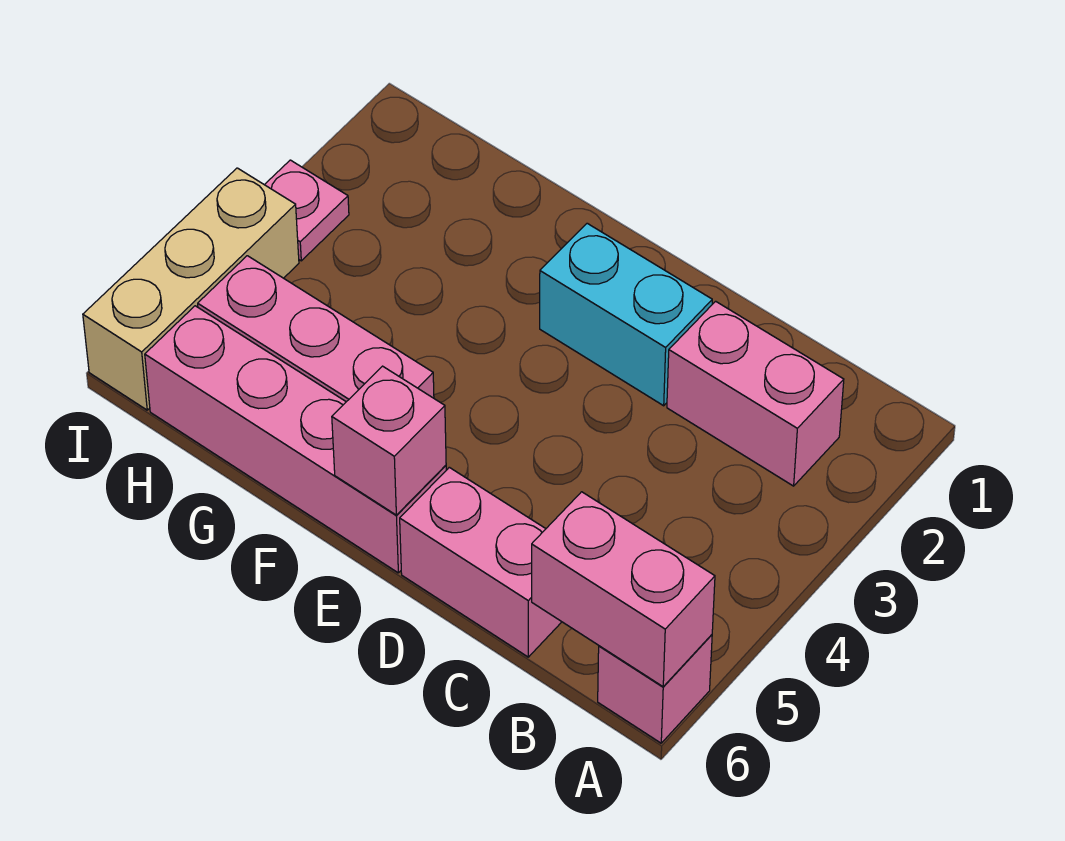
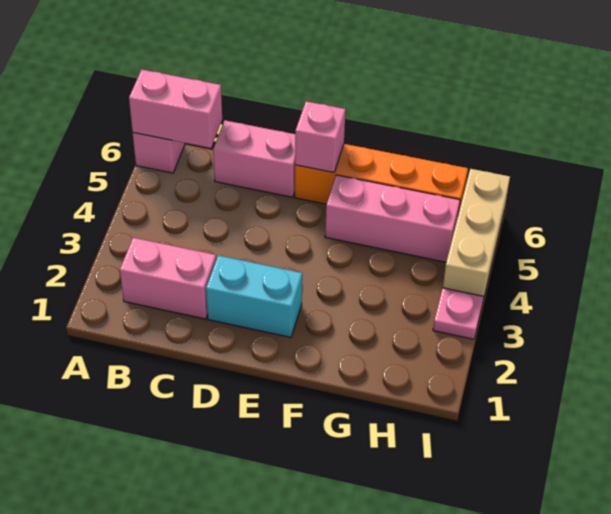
pink brick E6:H6 level 1 -> orange brick E6:H6 level 1

